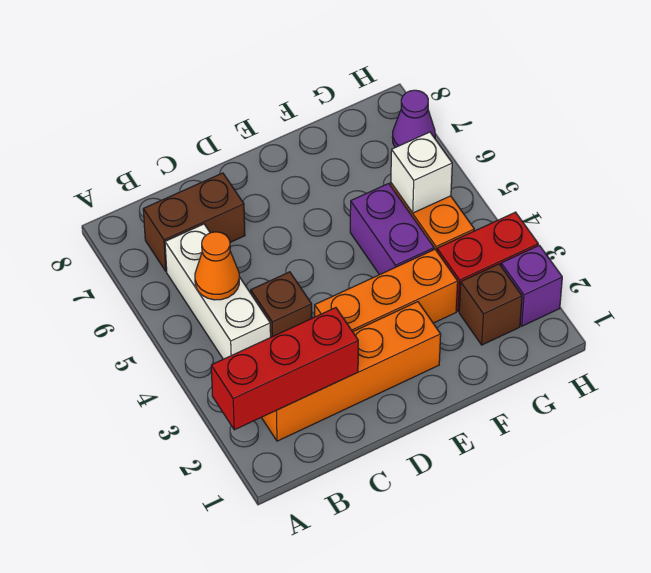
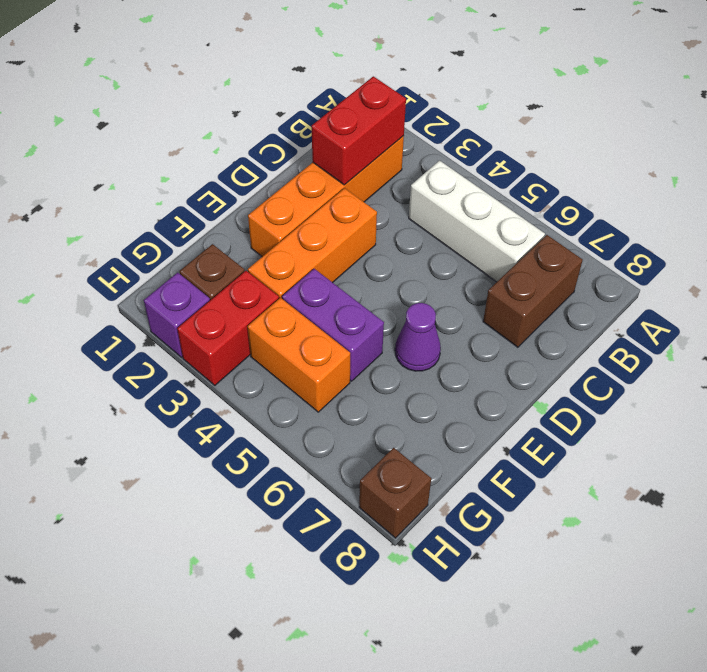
red brick A2:C2 level 2 -> red brick B2:C2 level 2
orange cone B5 level 2 -> none
brown brick C4 level 1 -> brown brick H8 level 1
white brick G5 level 2 -> none
purple cone H7 level 1 -> purple cone E6 level 1

